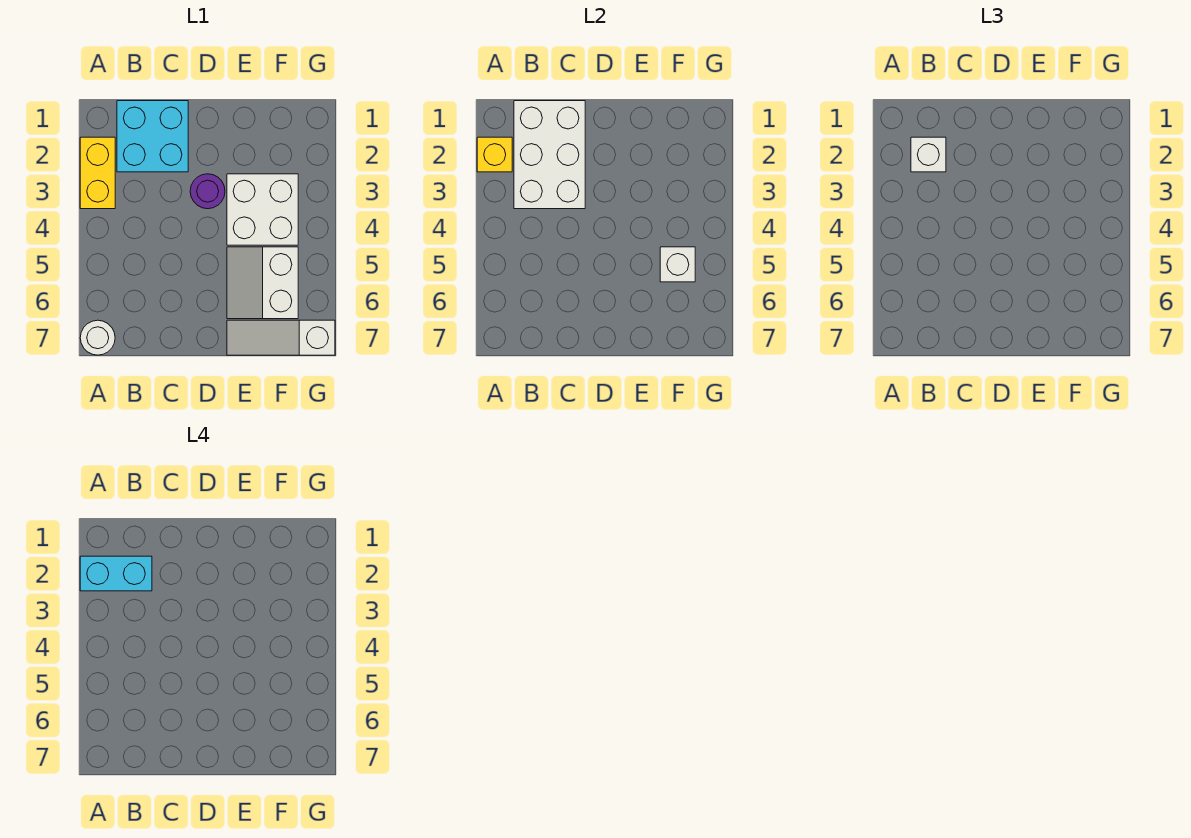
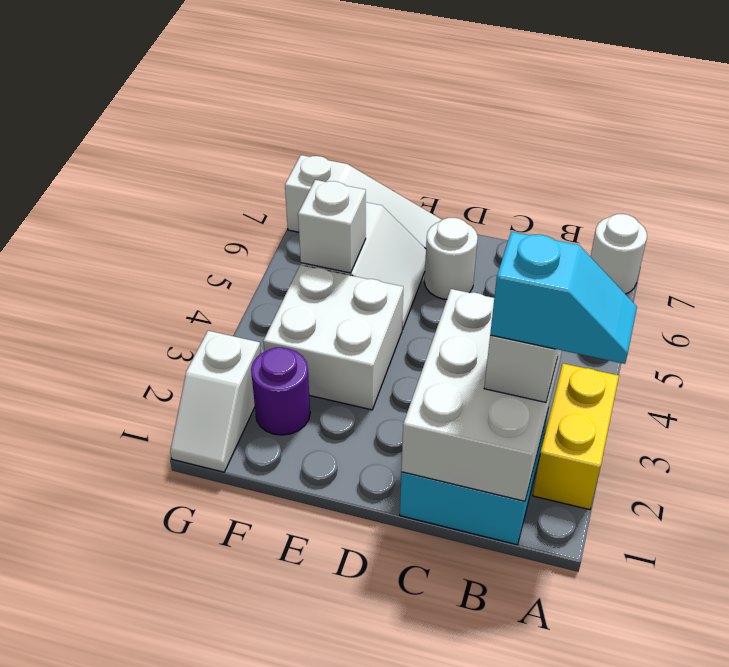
yellow brick A2 level 2 -> none
cyan brick A2:B2 level 4 -> cyan slope A2:B2 level 4 top B
purple round brick D3 level 1 -> purple round brick F2 level 1
none -> white round brick D6 level 1
none -> white slope G1:G2 level 1 top 2

